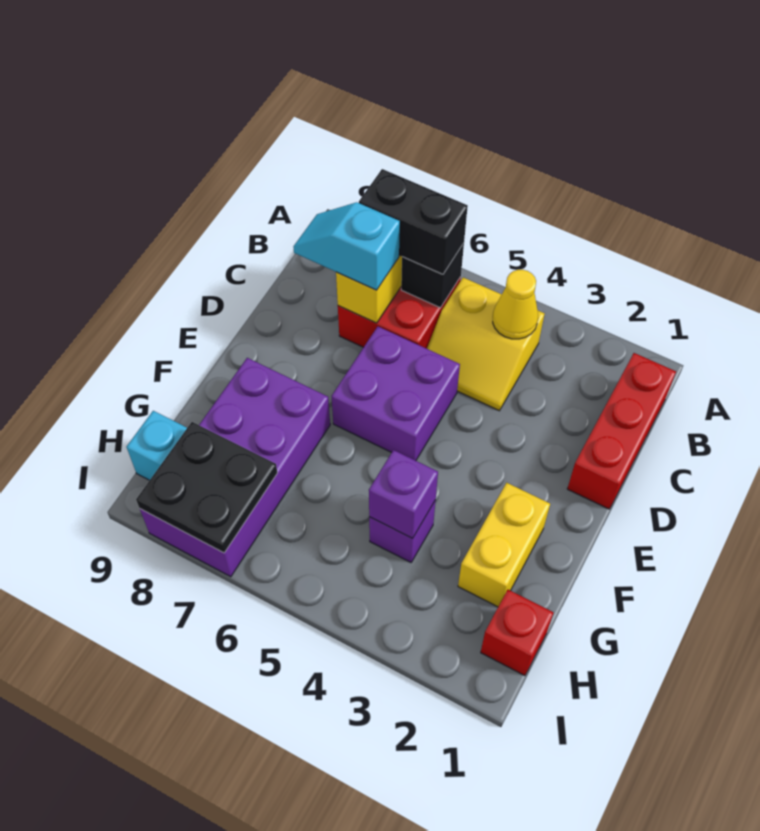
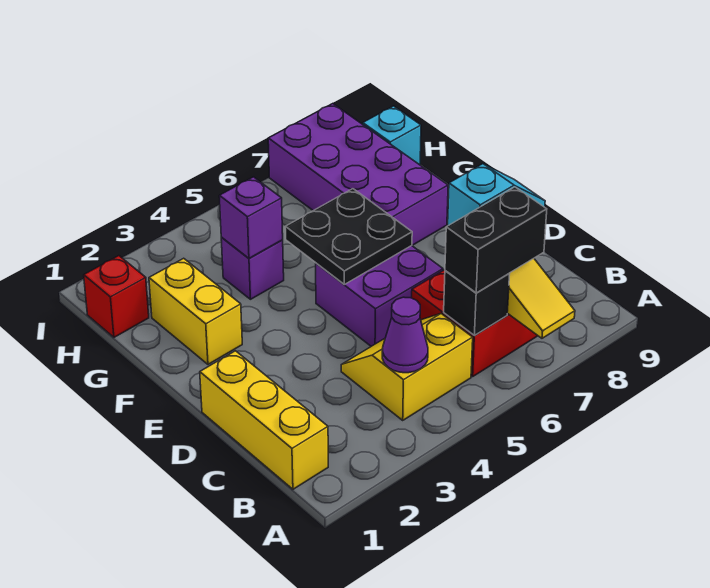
red brick B1:D1 level 1 -> yellow brick B1:D1 level 1
yellow cone B4 level 2 -> purple cone B4 level 2
black plate H7:I8 level 2 -> black plate E5:F6 level 2

